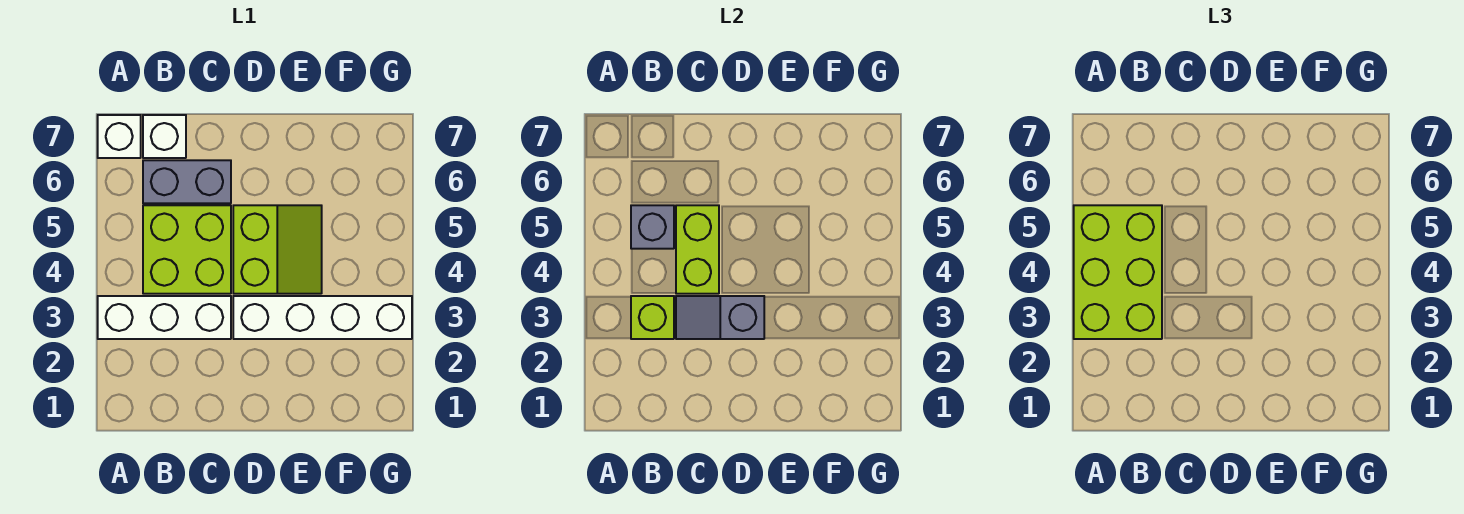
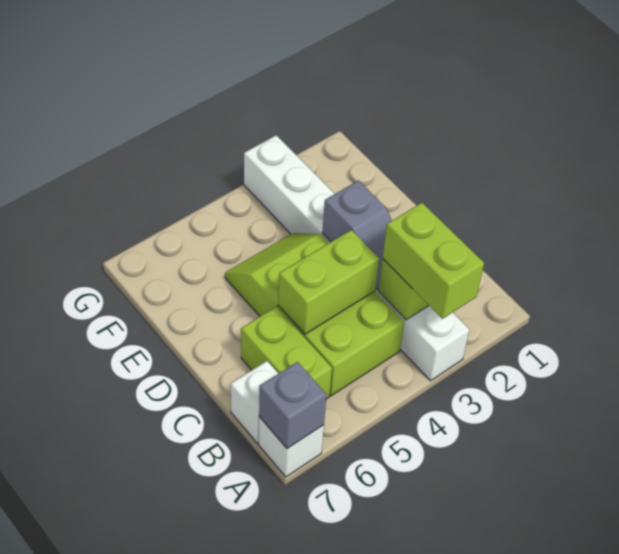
lime brick A3:B5 level 3 -> lime brick A3:B3 level 3
grey brick B5 level 2 -> grey brick A7 level 2
grey brick B6:C6 level 1 -> lime brick B6:C6 level 1

